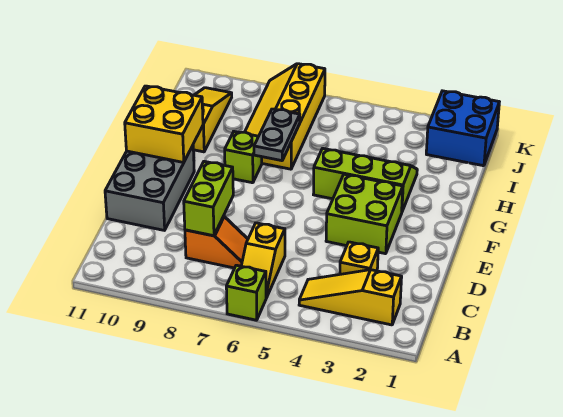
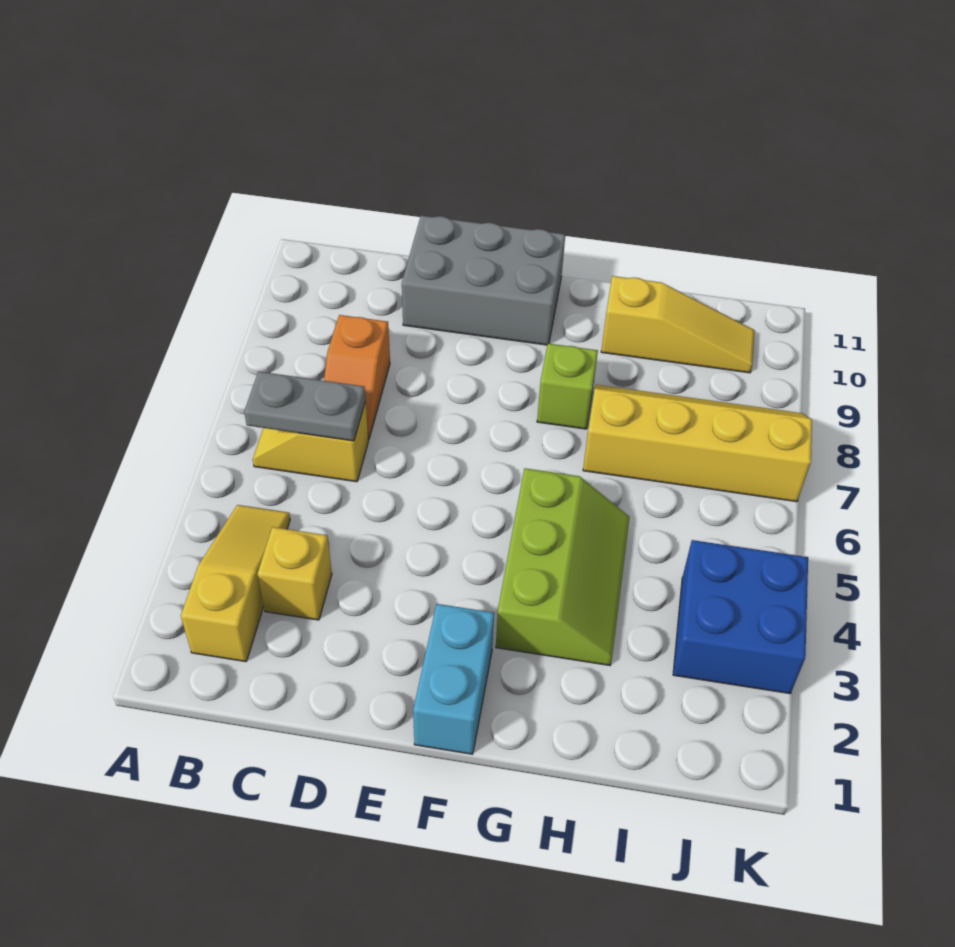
lime brick A6 level 1 -> none
lime brick C8:D8 level 2 -> none
lime brick E3:F4 level 1 -> none
none -> cyan brick F1:F2 level 1
yellow brick F10:G11 level 2 -> none
grey plate G7:H7 level 2 -> grey plate B6:C6 level 2
blue brick J1:K2 level 1 -> blue brick J3:K4 level 1

